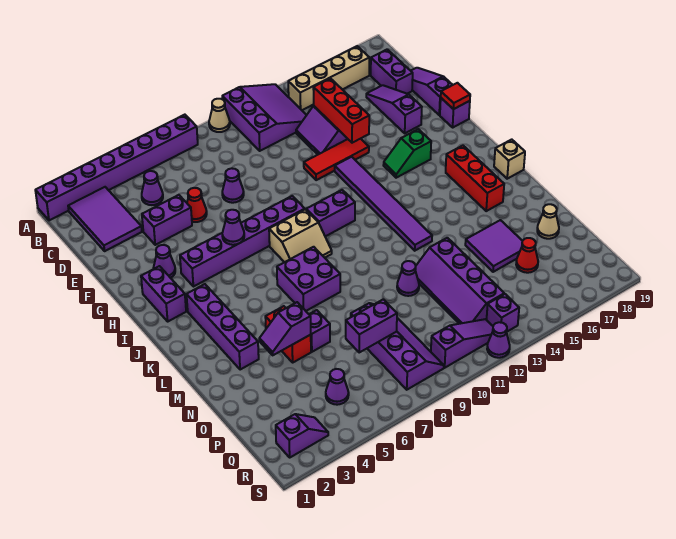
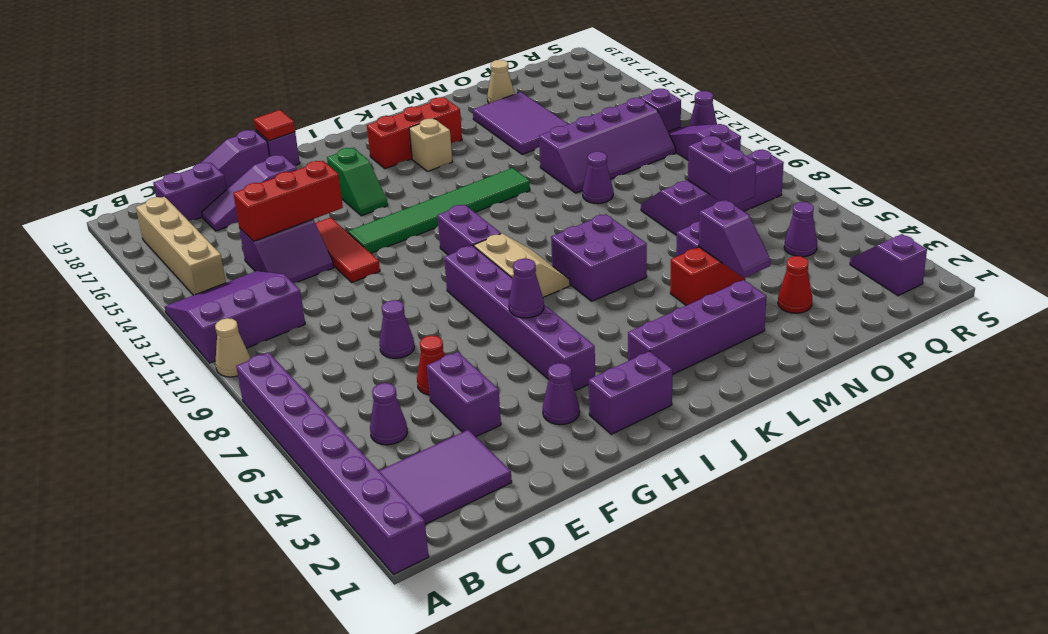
purple tile G13:L13 level 1 -> green tile G13:L13 level 1
tan brick K19 level 1 -> tan brick K16 level 1
purple tile N15:O16 level 1 -> purple tile N15:O17 level 1
red cone P16 level 1 -> red cone O3 level 1

